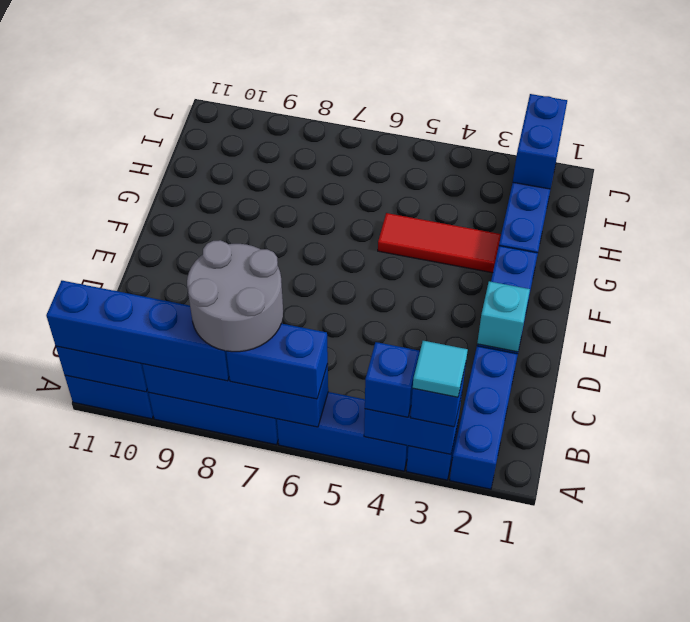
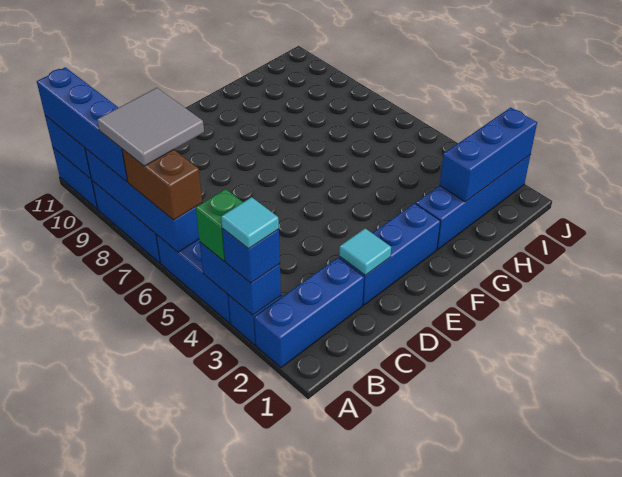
blue brick A4 level 3 -> green brick A4 level 3
blue brick A6:A7 level 3 -> brown brick A6:A7 level 3
grey round brick A7:B8 level 4 -> grey tile A7:B8 level 4
cyan brick D2 level 2 -> cyan tile D2 level 2
red tile G3:G5 level 1 -> none
blue brick I2:J2 level 2 -> blue brick H2:J2 level 2

